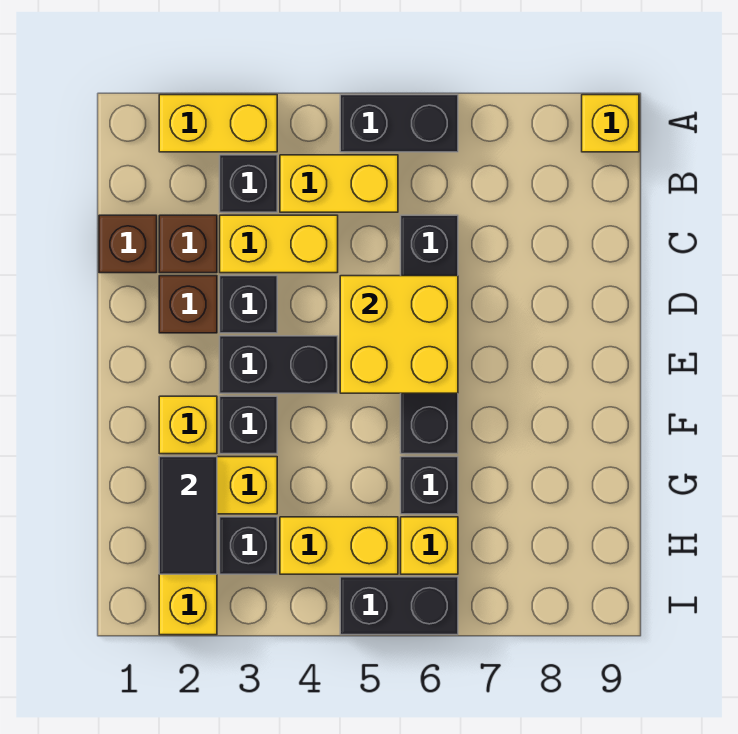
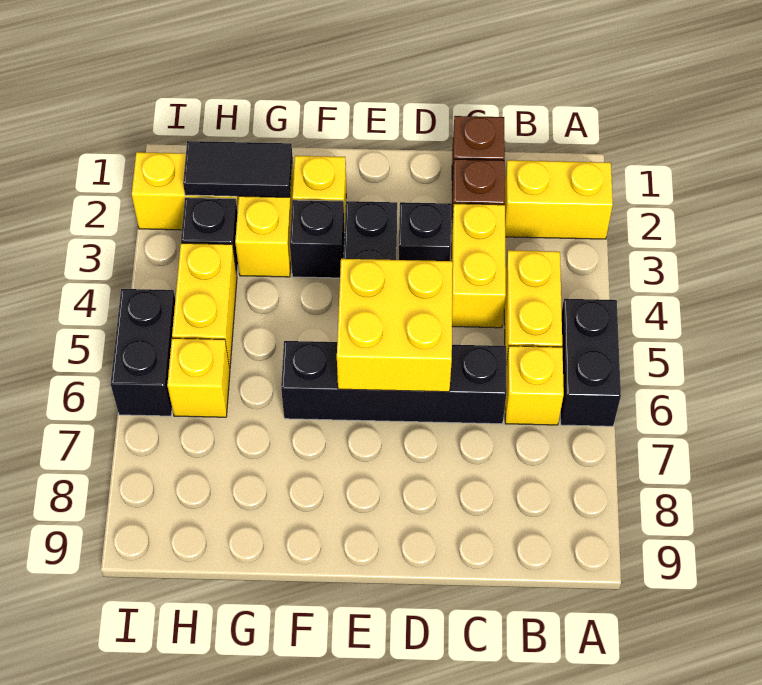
yellow brick A2:A3 level 1 -> yellow brick A2:B2 level 1
yellow brick A9 level 1 -> yellow brick B6 level 1
black brick B3 level 1 -> none
brown brick D2 level 1 -> none
black brick G6 level 1 -> none

